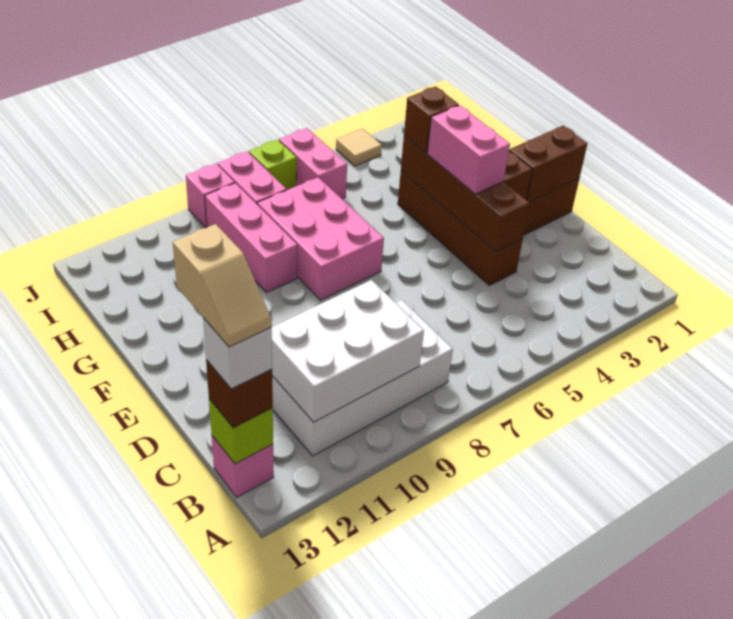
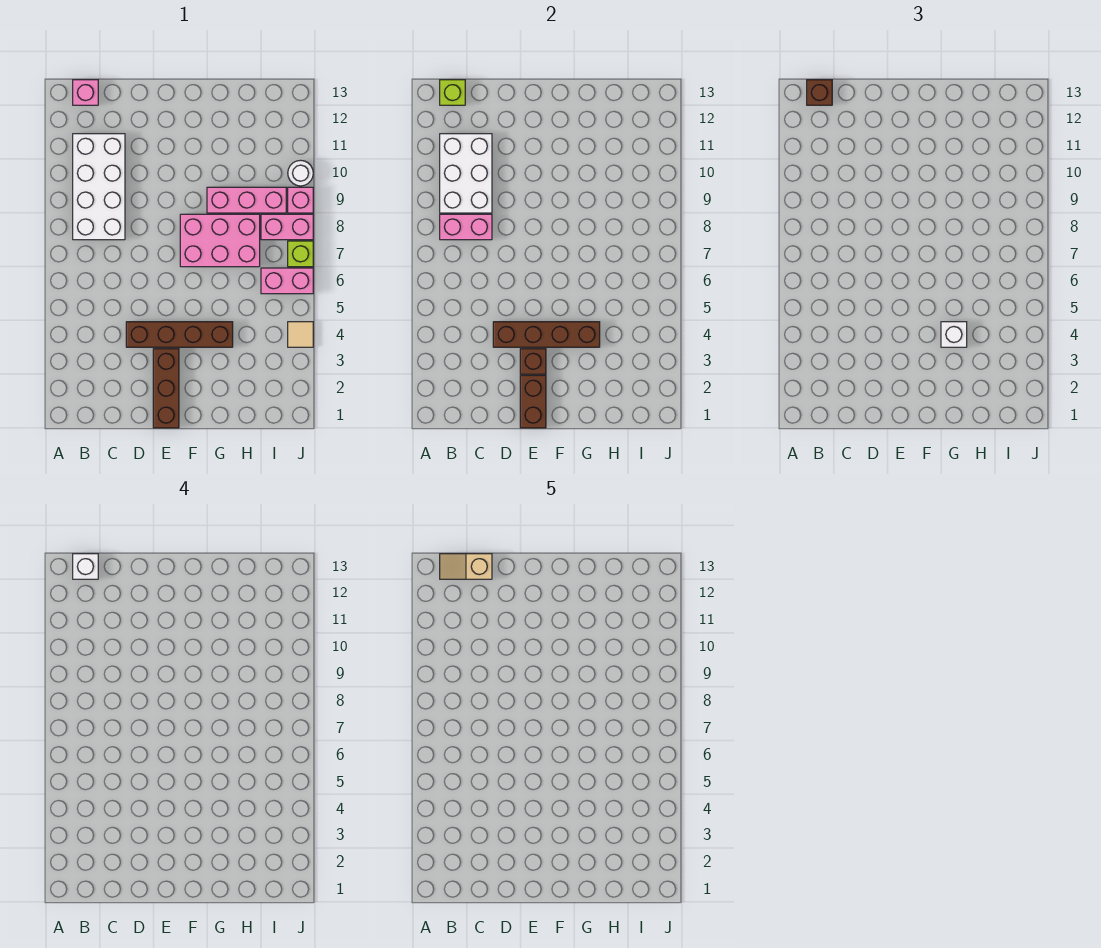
pink brick E4:F4 level 3 -> pink brick B8:C8 level 2
brown brick G4 level 3 -> white brick G4 level 3
none -> white round brick J10 level 1

